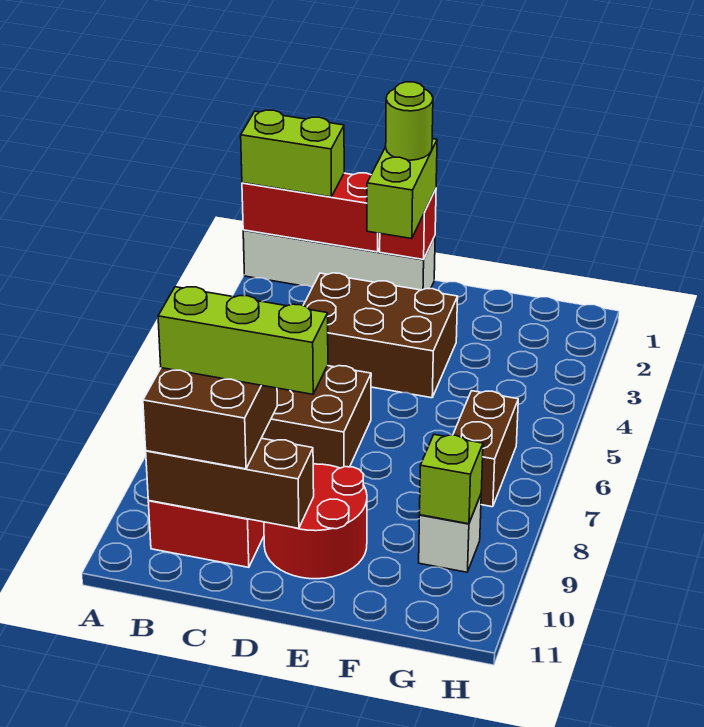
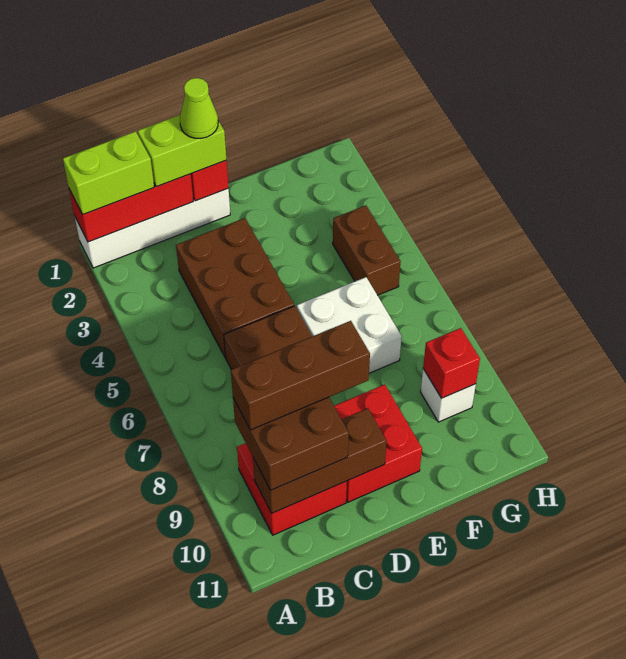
lime brick B9:D9 level 4 -> brown brick B9:D9 level 4
brown brick C3:E4 level 1 -> brown brick C3:D5 level 1
lime brick D1:D2 level 3 -> lime brick C1:D1 level 3
lime round brick D1 level 4 -> lime cone D1 level 4
red round brick D9:E10 level 1 -> red brick D9:E10 level 1
none -> white brick E6:F7 level 1
brown brick G6:G7 level 1 -> brown brick G4:G5 level 1
lime brick G9 level 2 -> red brick G9 level 2

